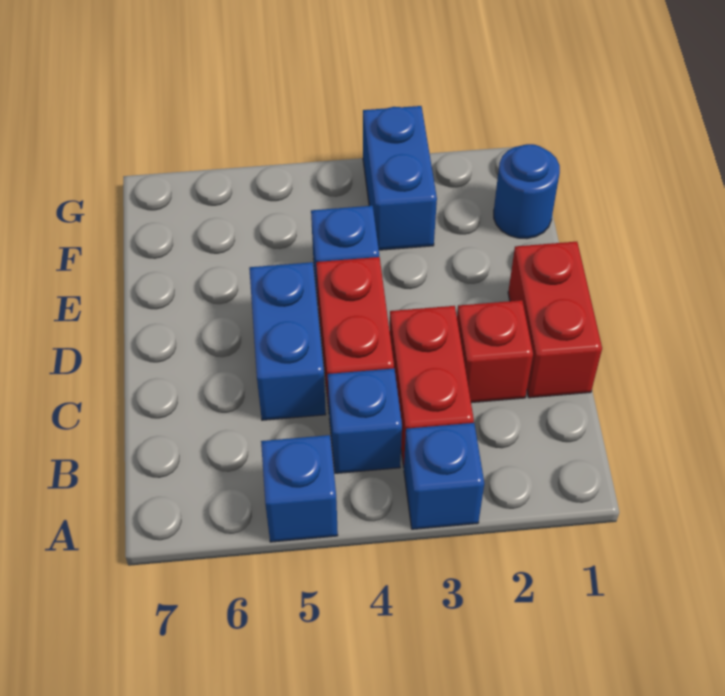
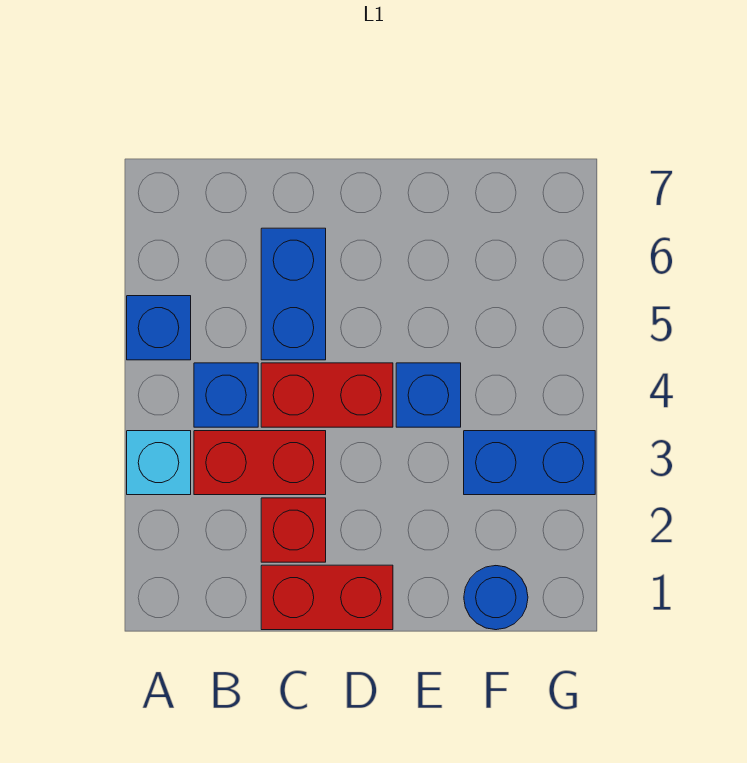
blue brick A3 level 1 -> cyan brick A3 level 1
blue brick C5:D5 level 1 -> blue brick C5:C6 level 1

